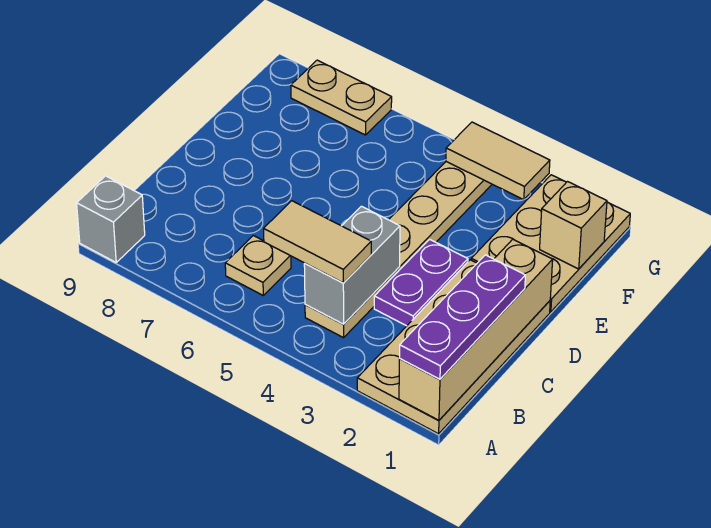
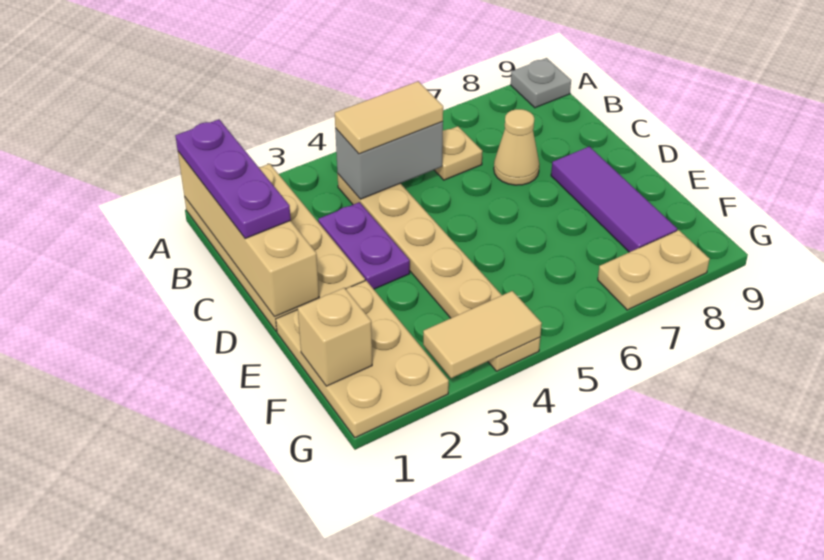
grey brick A9 level 1 -> grey plate A9 level 1
grey brick B4:C4 level 2 -> grey brick B4:B5 level 2
none -> tan cone C7 level 1
none -> purple tile D8:F8 level 1

